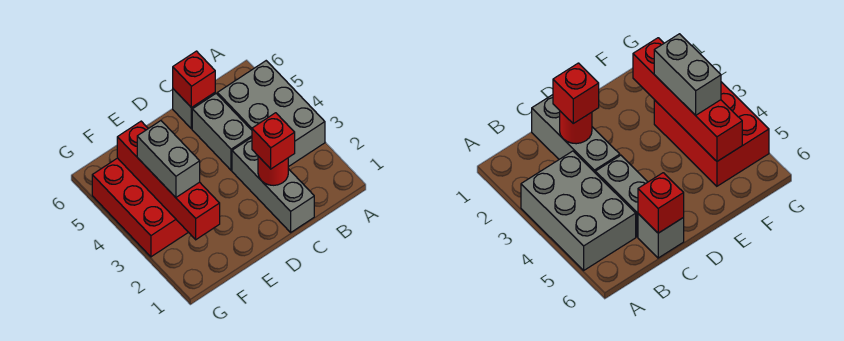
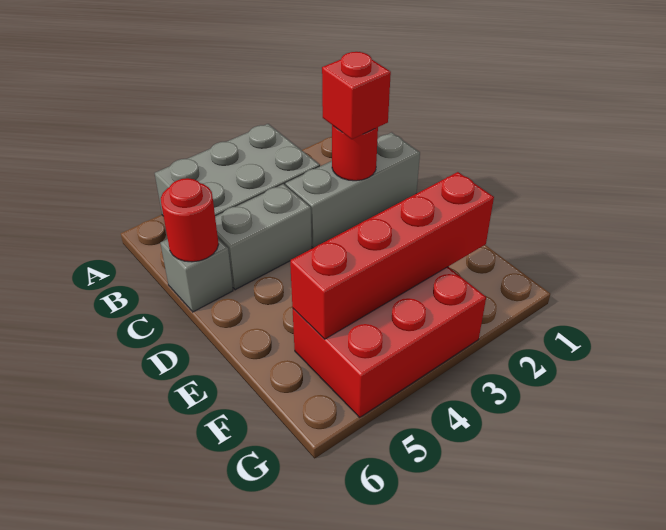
red brick C6 level 2 -> red round brick C6 level 2
grey brick F3:F4 level 3 -> none

